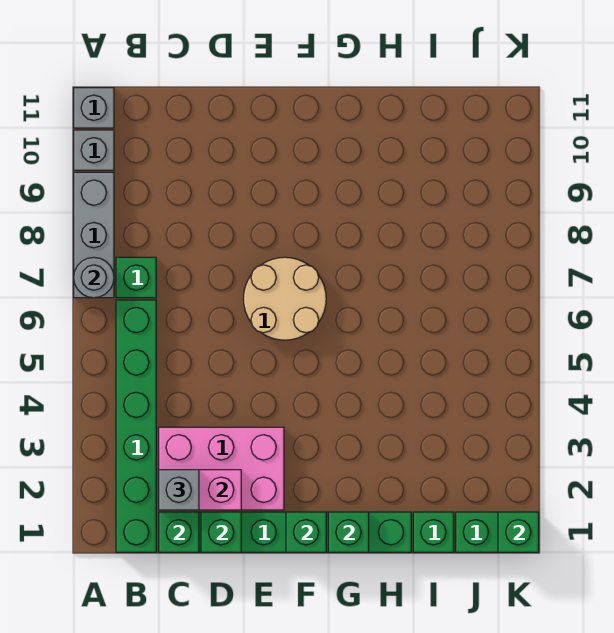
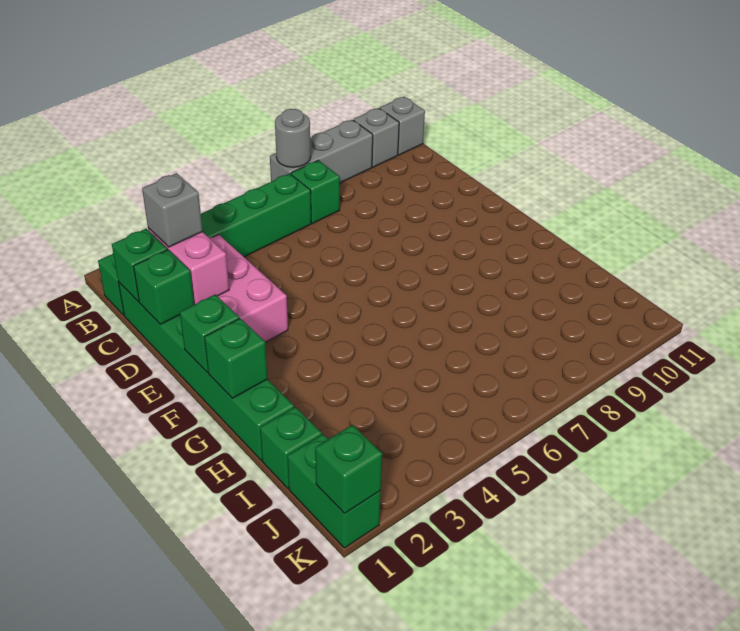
tan round brick E6:F7 level 1 -> none

